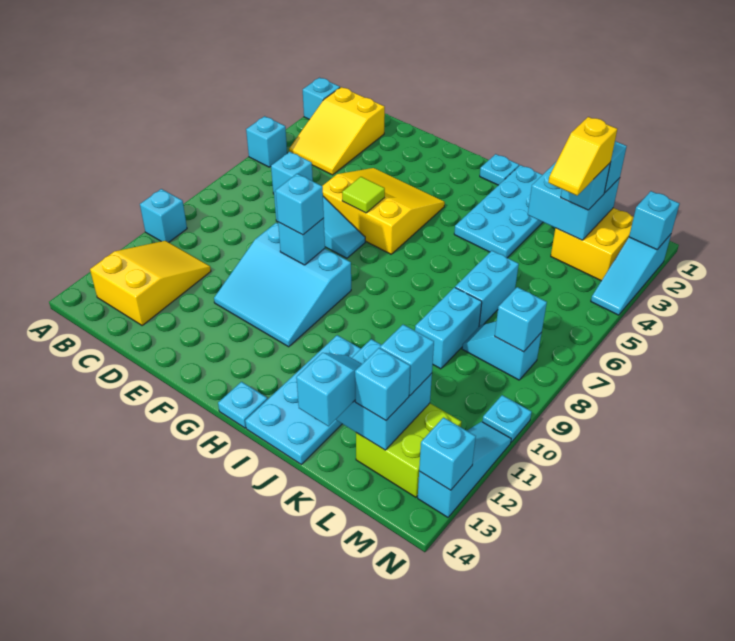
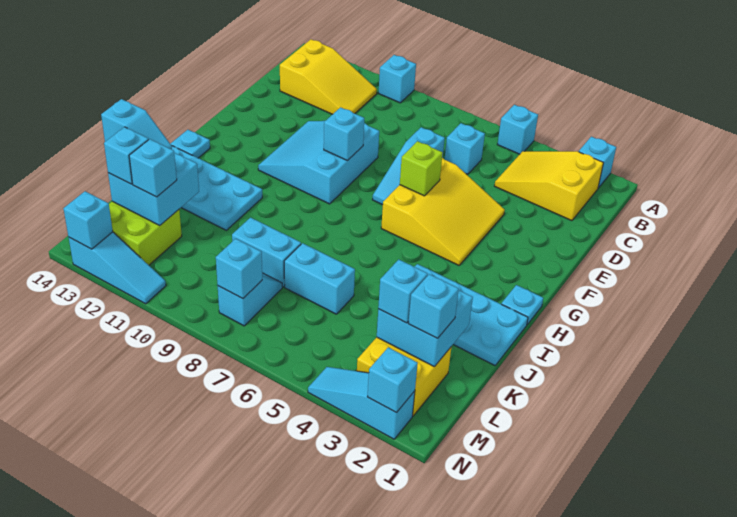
lime tile F6 level 2 -> lime brick F6 level 2
cyan brick F9 level 3 -> none
yellow slope L3:L4 level 4 top 3 -> none
cyan plate N10 level 1 -> none

